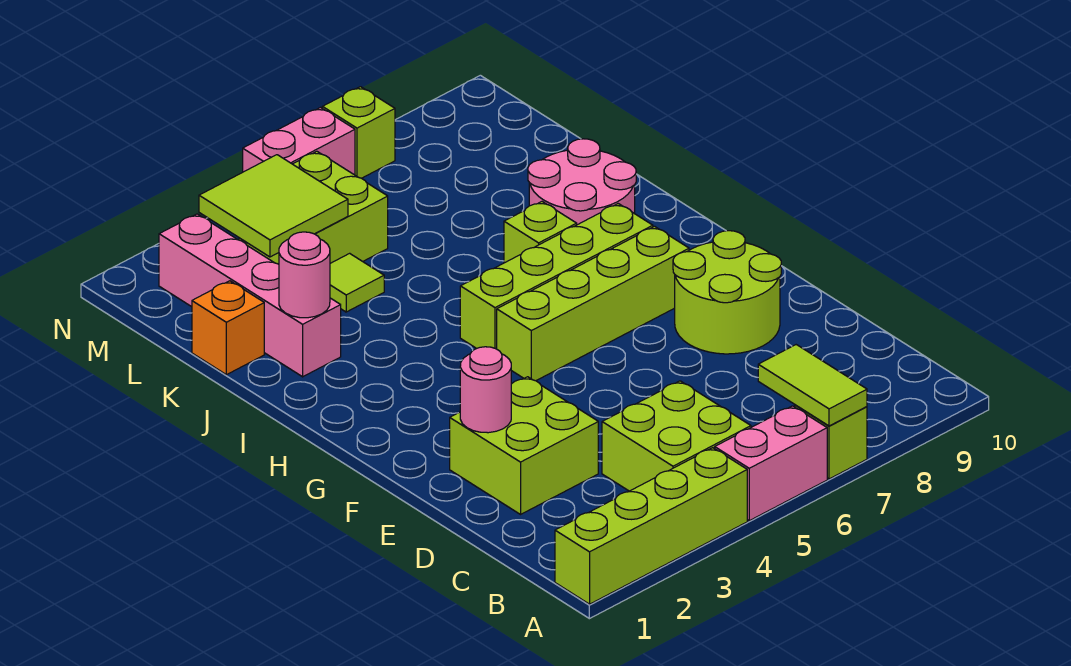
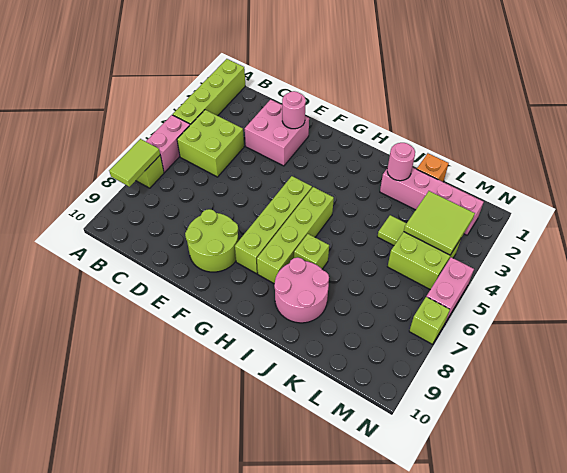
lime tile A7:B7 level 2 -> lime tile A7:A8 level 2
lime brick D2:E3 level 1 -> pink brick D2:E3 level 1

